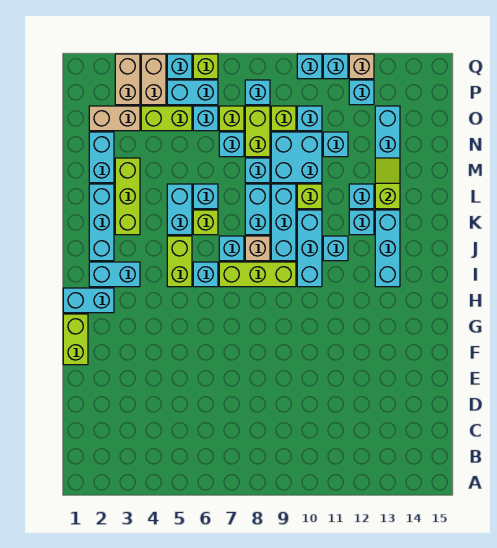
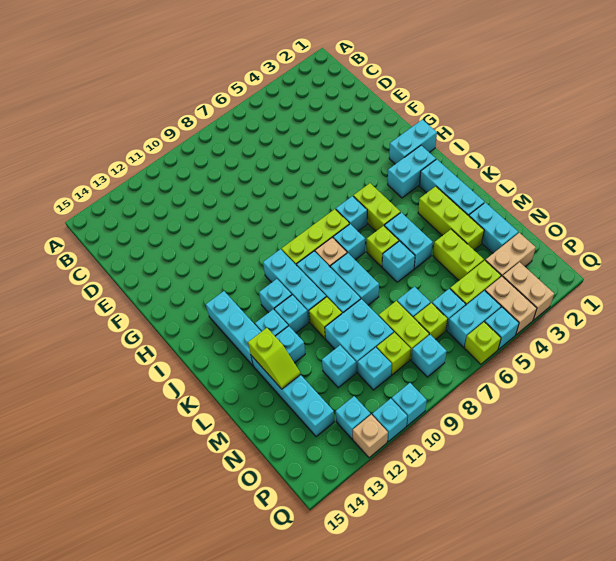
lime brick F1:G1 level 1 -> lime brick M4:N4 level 1
cyan brick M8 level 1 -> cyan brick K11 level 1

